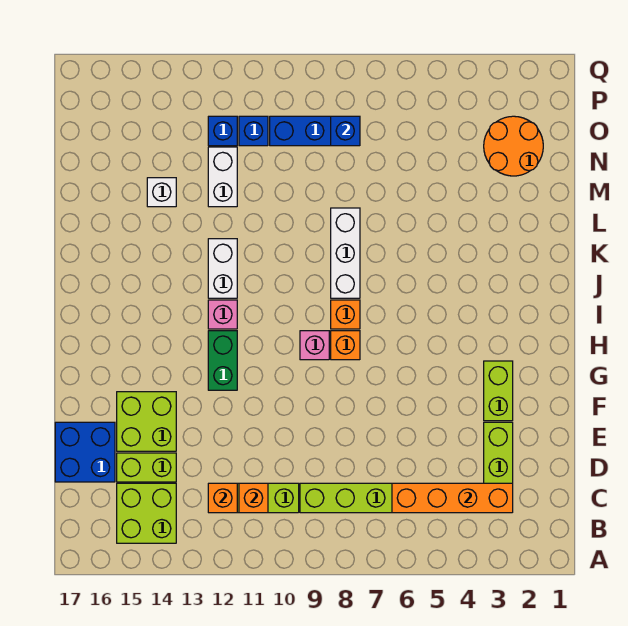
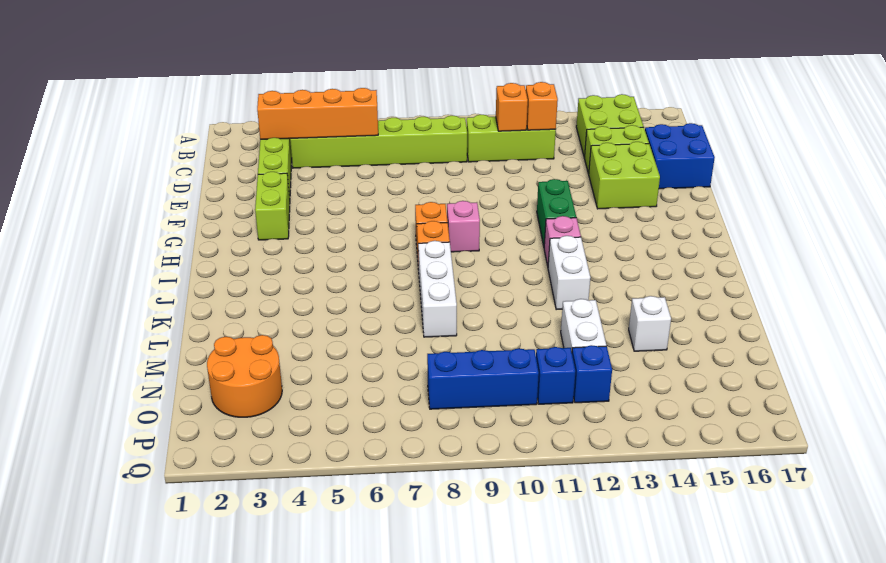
blue brick O8 level 2 -> none

